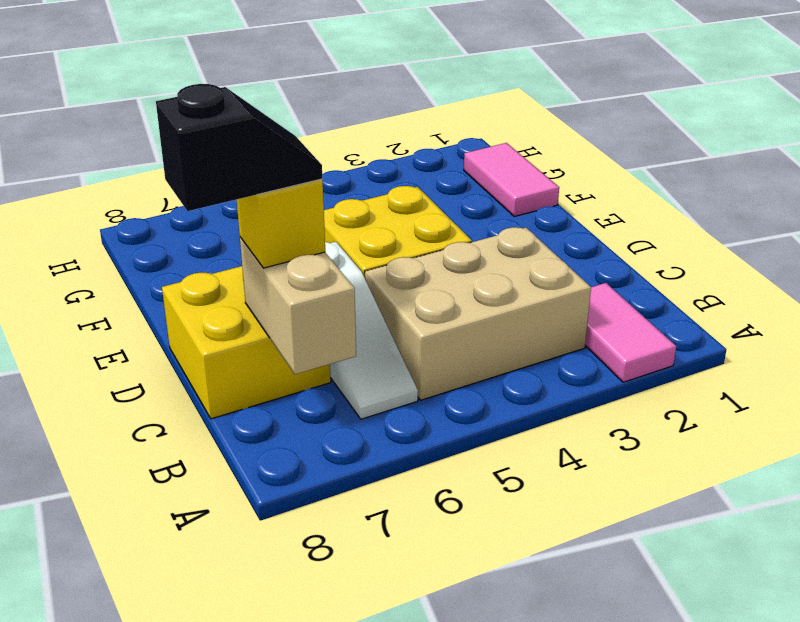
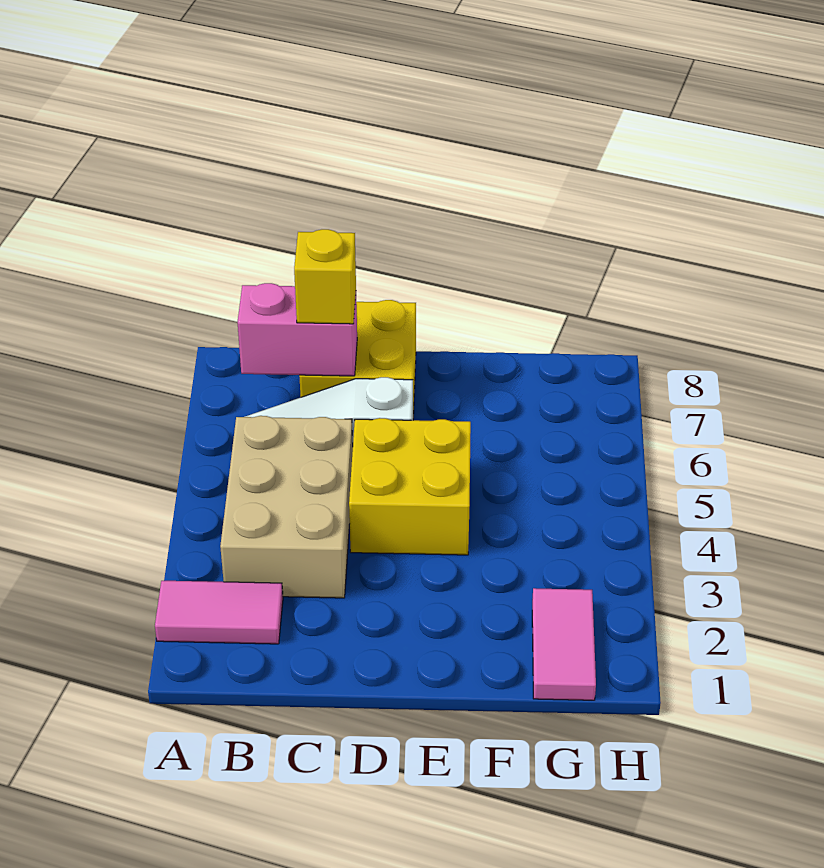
tan brick B7:C7 level 2 -> pink brick B7:C7 level 2
black slope C7:C8 level 4 top 8 -> none
pink tile F1:G1 level 1 -> pink tile G1:G2 level 1

